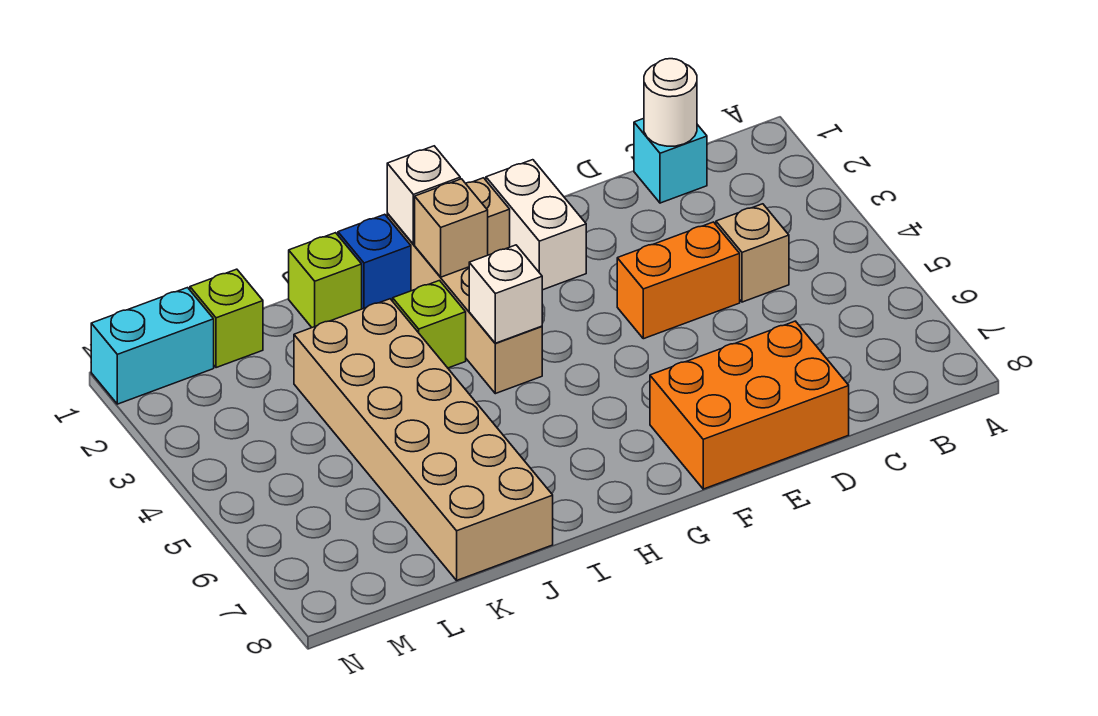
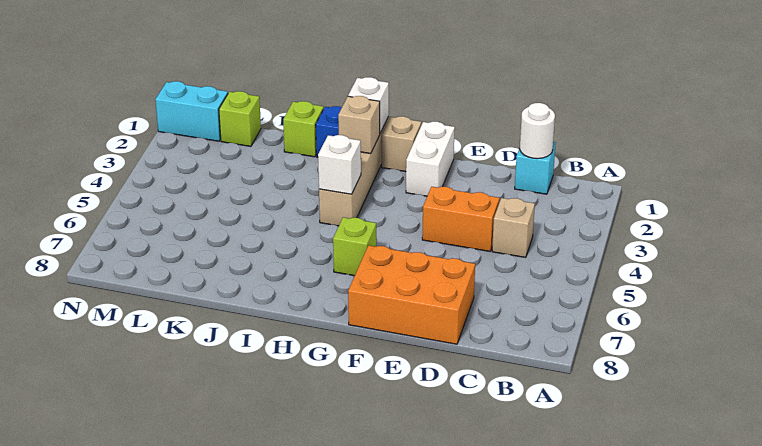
lime brick I3 level 1 -> lime brick G6 level 1
tan brick J3:K8 level 1 -> none

